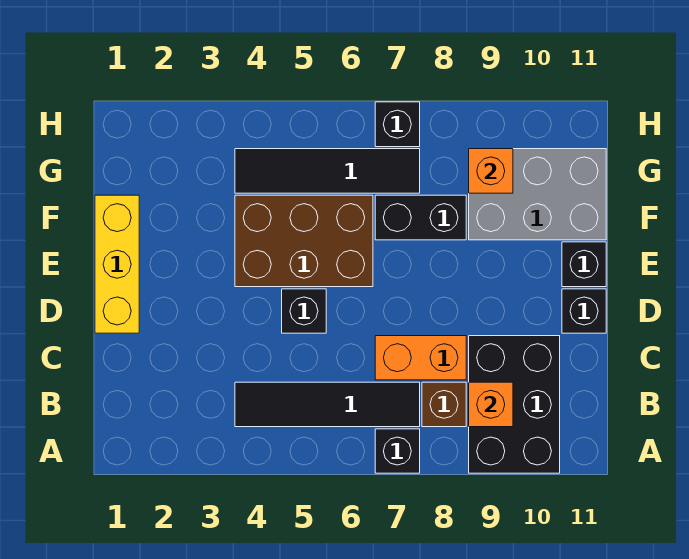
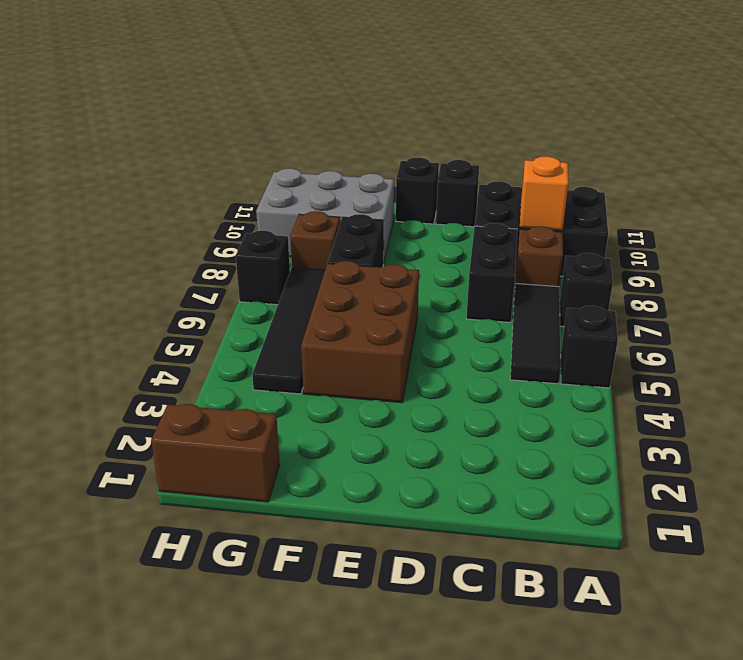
black tile B4:B7 level 1 -> black tile B5:B7 level 1
orange brick C7:C8 level 1 -> black brick C7:C8 level 1
yellow brick D1:F1 level 1 -> none
black brick D5 level 1 -> black brick A5 level 1
grey brick F9:G11 level 1 -> grey brick F9:H10 level 1
none -> brown brick G1:H1 level 1
none -> brown brick G8 level 1
orange brick G9 level 2 -> none

